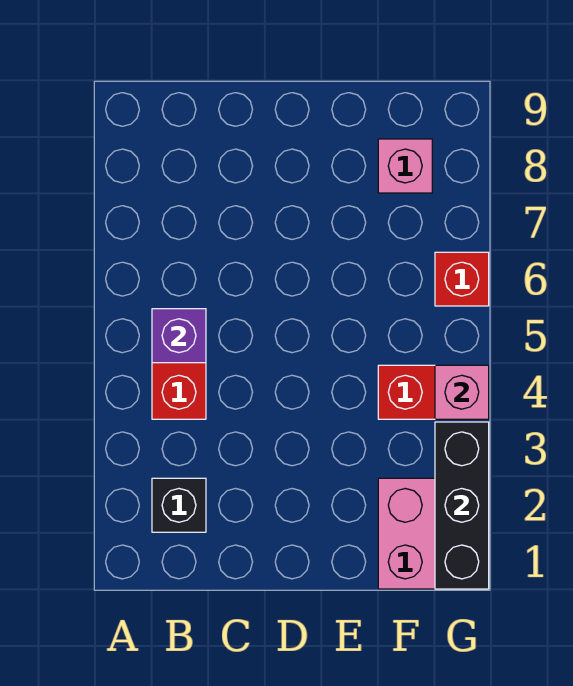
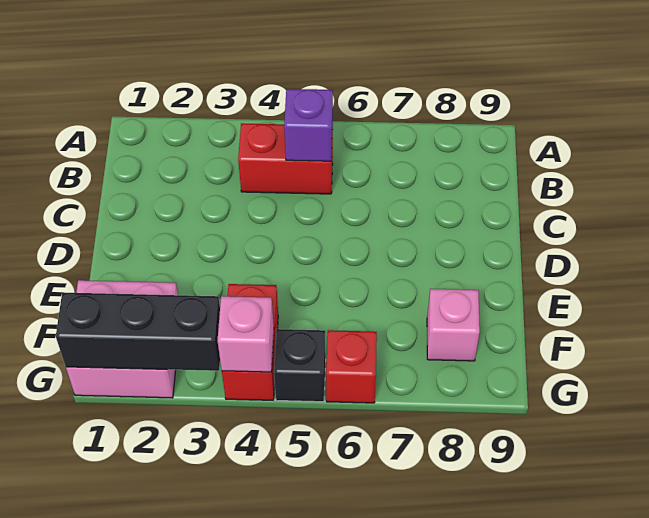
black brick B2 level 1 -> black brick G5 level 1

